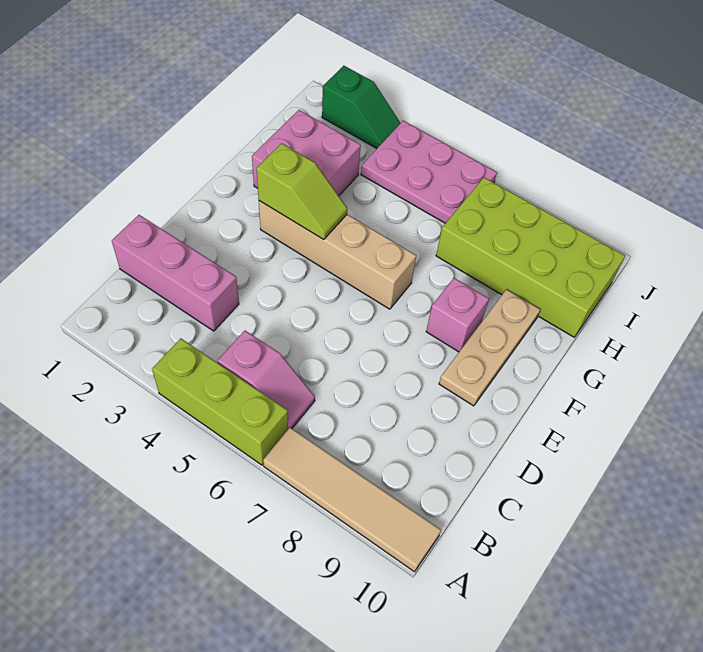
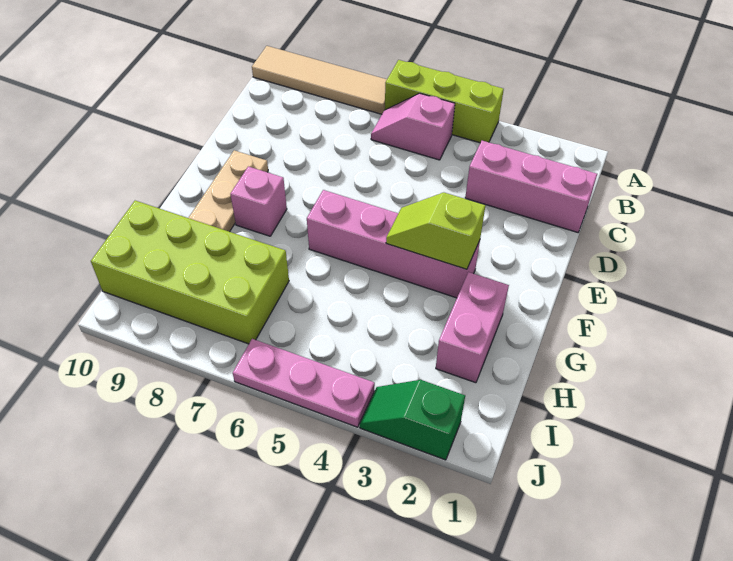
tan brick F3:F6 level 1 -> pink brick F3:F6 level 1
pink brick G2:H3 level 1 -> pink brick G2:H2 level 1
pink plate I4:J6 level 1 -> pink plate J4:J6 level 1

